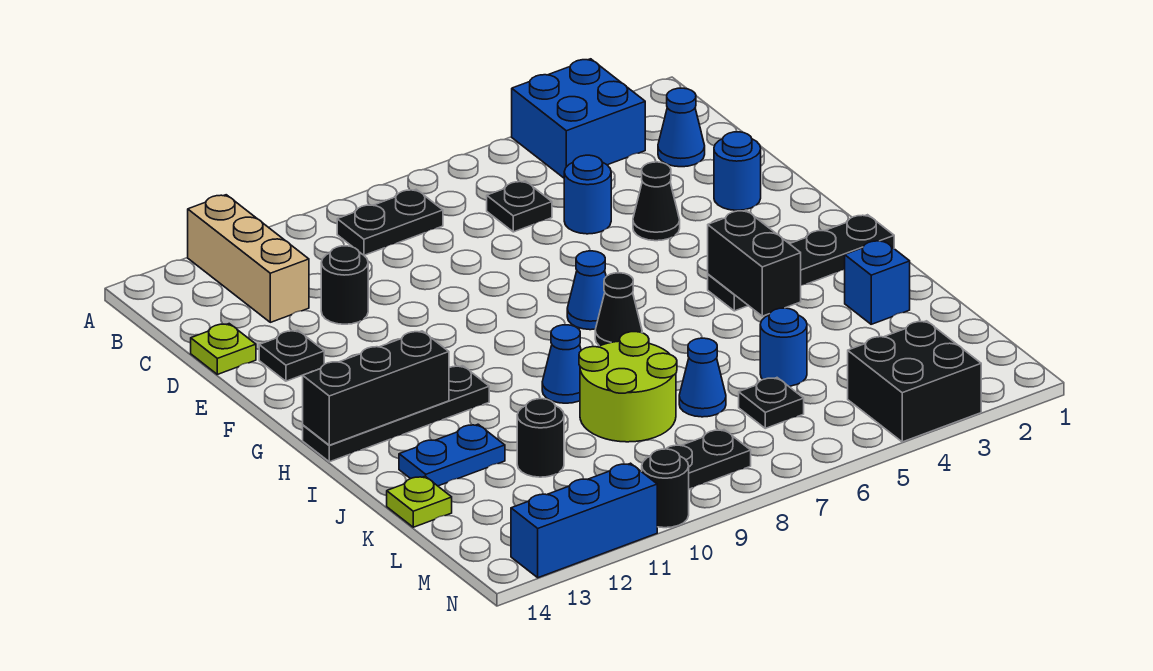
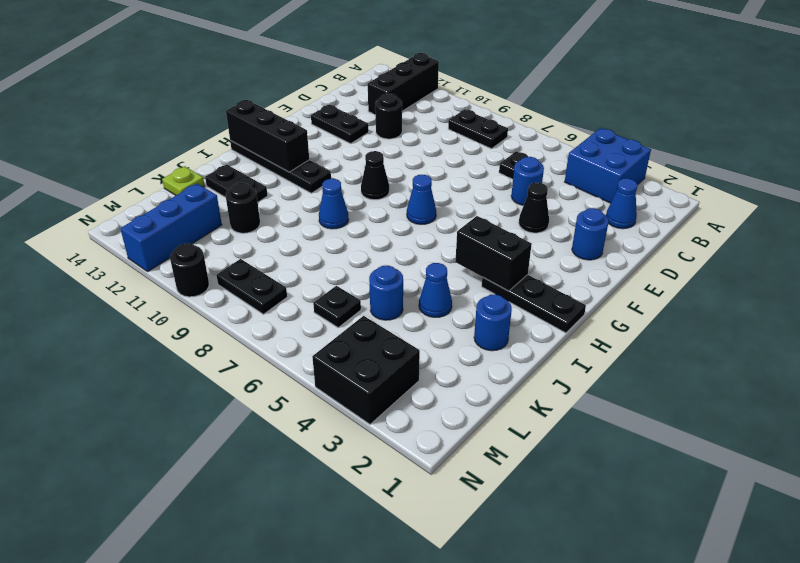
tan brick A12:C12 level 1 -> black brick A12:C12 level 1
lime plate D14 level 1 -> none
black plate E13 level 1 -> black plate E12:E13 level 1
black plate H1:H4 level 1 -> black plate H1:H3 level 1
black brick H4:I4 level 2 -> black brick H3:H4 level 2
black cone H7 level 1 -> black cone G9 level 1
blue brick J2 level 1 -> blue round brick J2 level 1
lime round brick J8:K9 level 1 -> none
blue plate J12:J13 level 1 -> black plate J12:J13 level 1
blue cone K7 level 1 -> blue cone J4 level 1
blue brick N11:N13 level 1 -> blue brick L12:N12 level 1

